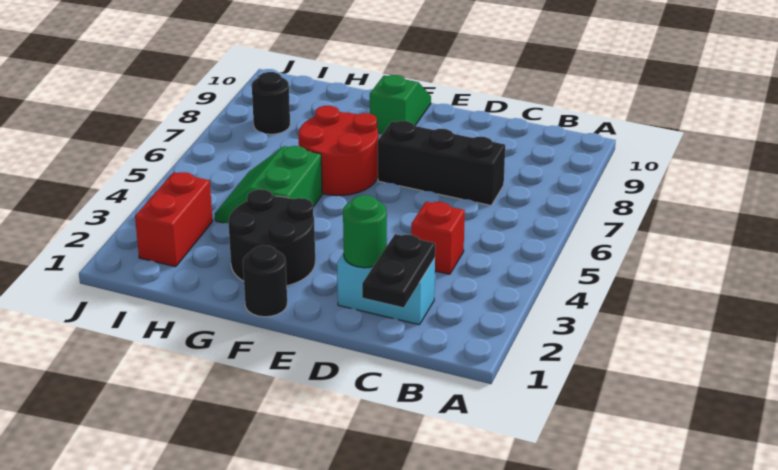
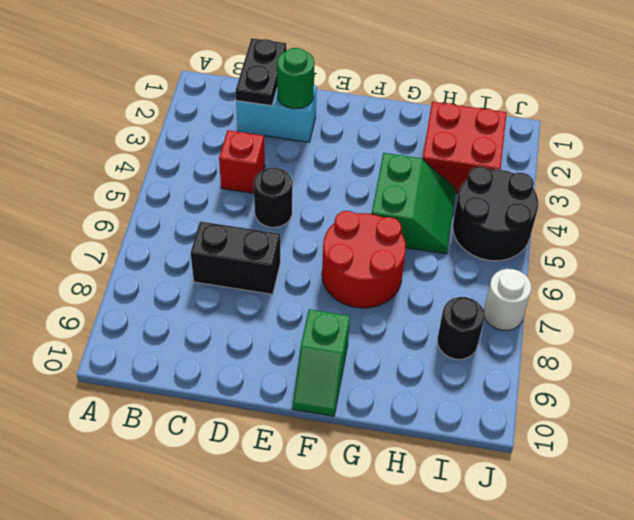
black brick C7:E7 level 1 -> black brick C7:D7 level 1
black round brick F1 level 1 -> black round brick D5 level 1
black round brick F2:G3 level 1 -> black round brick I4:J5 level 1
red brick I2:I3 level 1 -> red brick H2:I3 level 1
none -> white round brick J7 level 1

